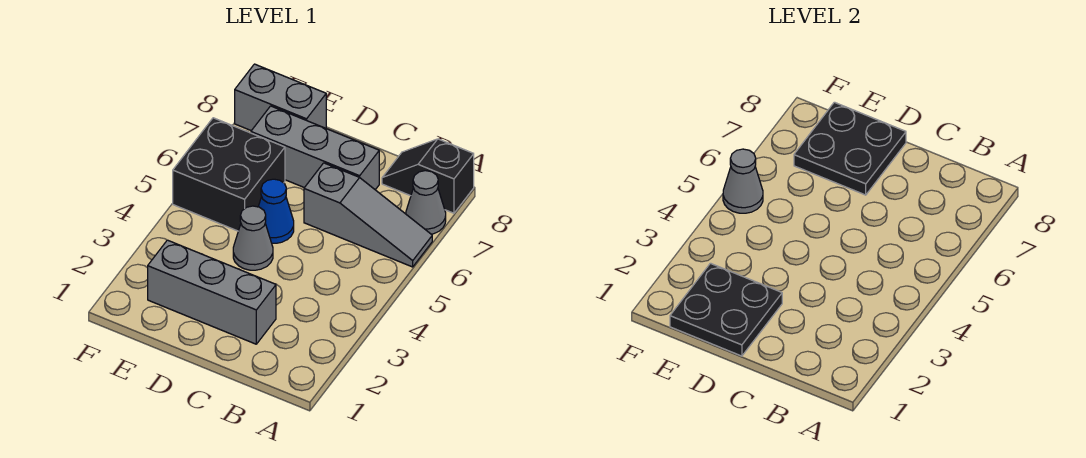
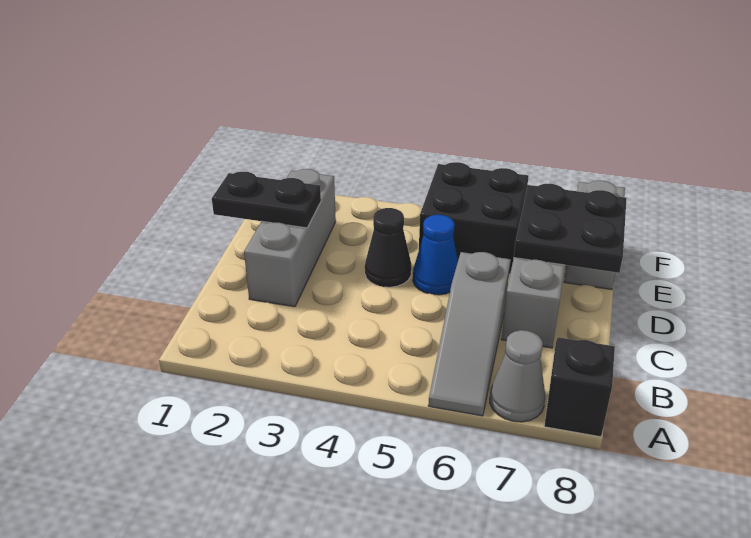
black plate D1:E2 level 2 -> black plate D1:D2 level 2
grey cone D4 level 1 -> black cone D4 level 1
grey cone F5 level 2 -> none

